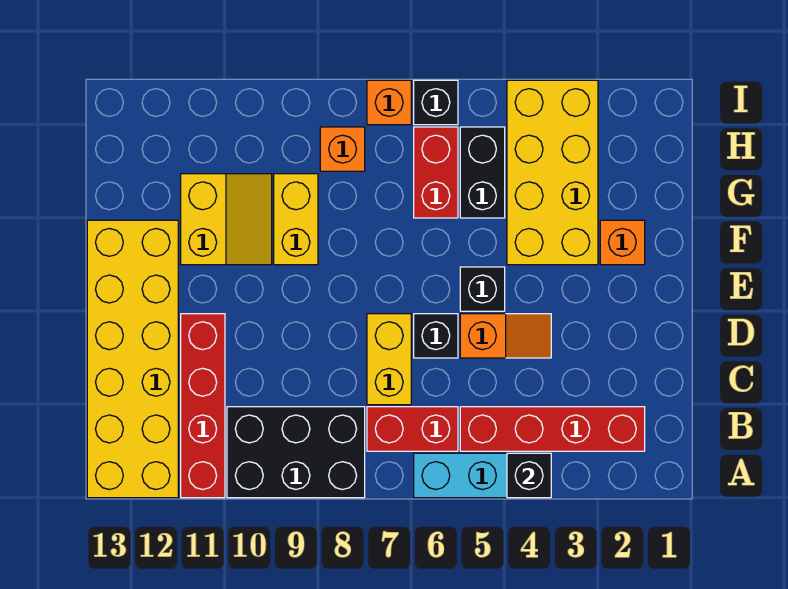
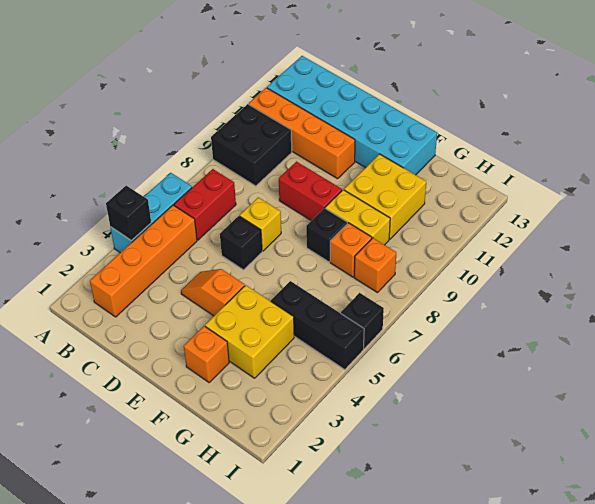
black brick A8:B10 level 1 -> black brick A9:B10 level 1
red brick A11:D11 level 1 -> orange brick A11:D11 level 1
yellow brick A12:F13 level 1 -> cyan brick A12:F13 level 1
red brick B2:B5 level 1 -> orange brick B2:B5 level 1
yellow brick C7:D7 level 1 -> yellow brick D7 level 1
orange slope D4:D5 level 1 top 5 -> orange slope D4:E4 level 1 top E
black brick E5 level 1 -> black brick F8 level 1
yellow brick F3:I4 level 1 -> yellow brick F3:G4 level 1
yellow slope F10:G11 level 1 top 11 -> yellow brick F10:G11 level 1
black brick G5:H5 level 1 -> black brick G5:I5 level 1
red brick G6:H6 level 1 -> red brick D9:E9 level 1
orange brick I7 level 1 -> orange brick G8 level 1

